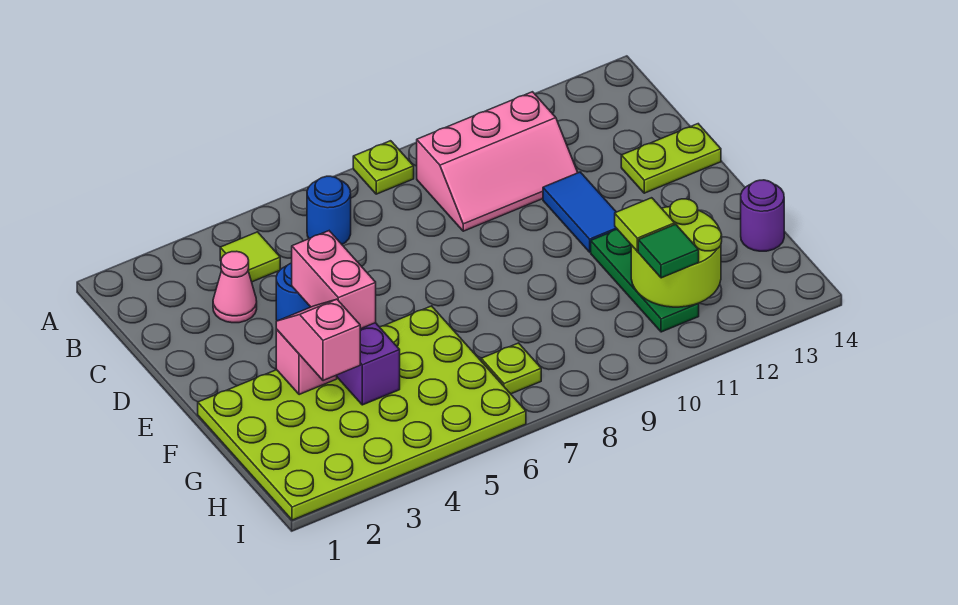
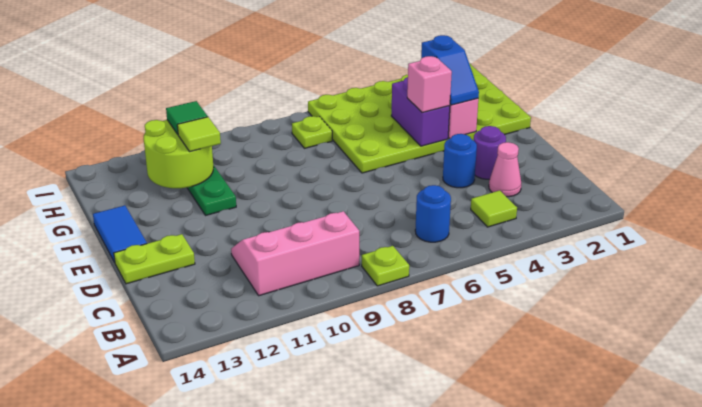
blue tile D11:E11 level 1 -> blue tile E14:F14 level 1
pink brick E4:F4 level 3 -> pink brick F4 level 3
pink slope F3:G3 level 3 top G -> blue slope F3:G3 level 3 top G
purple round brick G14 level 1 -> purple round brick D3 level 1

